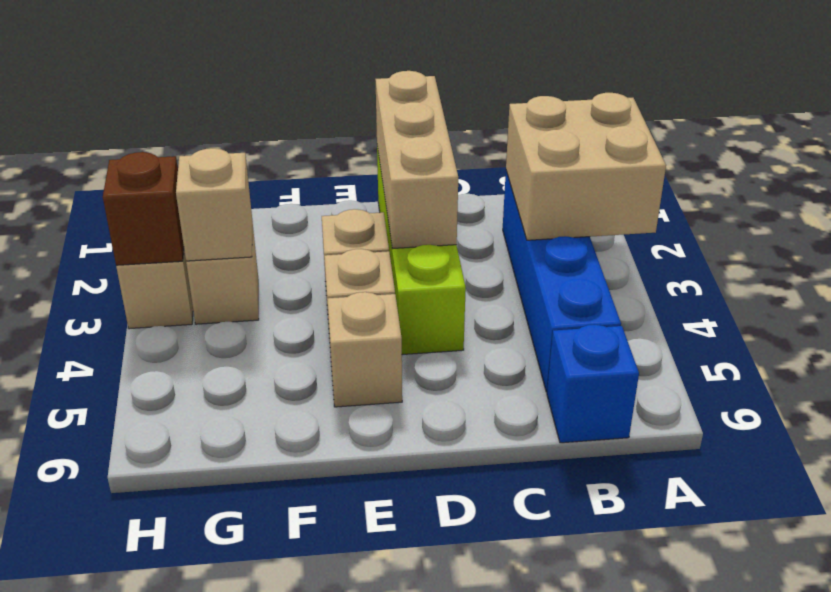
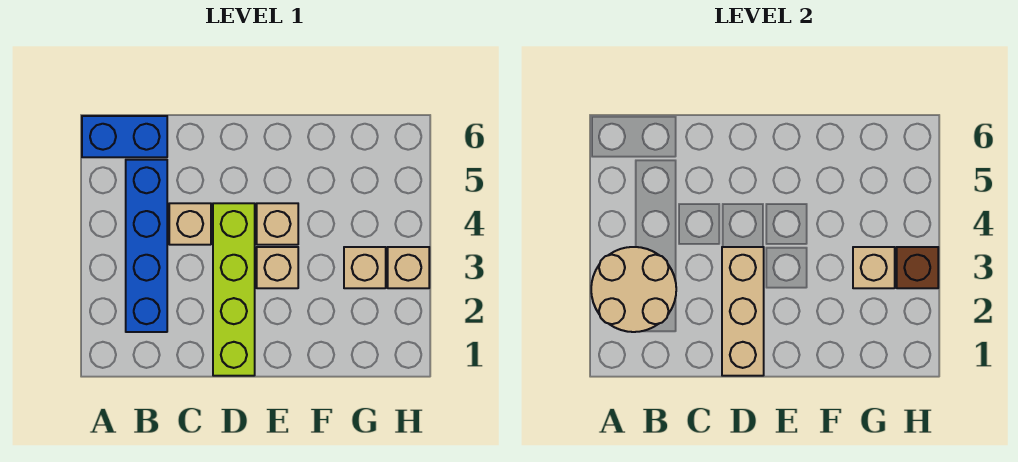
tan brick A2:B3 level 2 -> tan round brick A2:B3 level 2
blue brick B6 level 1 -> blue brick A6:B6 level 1
tan brick E5 level 1 -> tan brick C4 level 1

